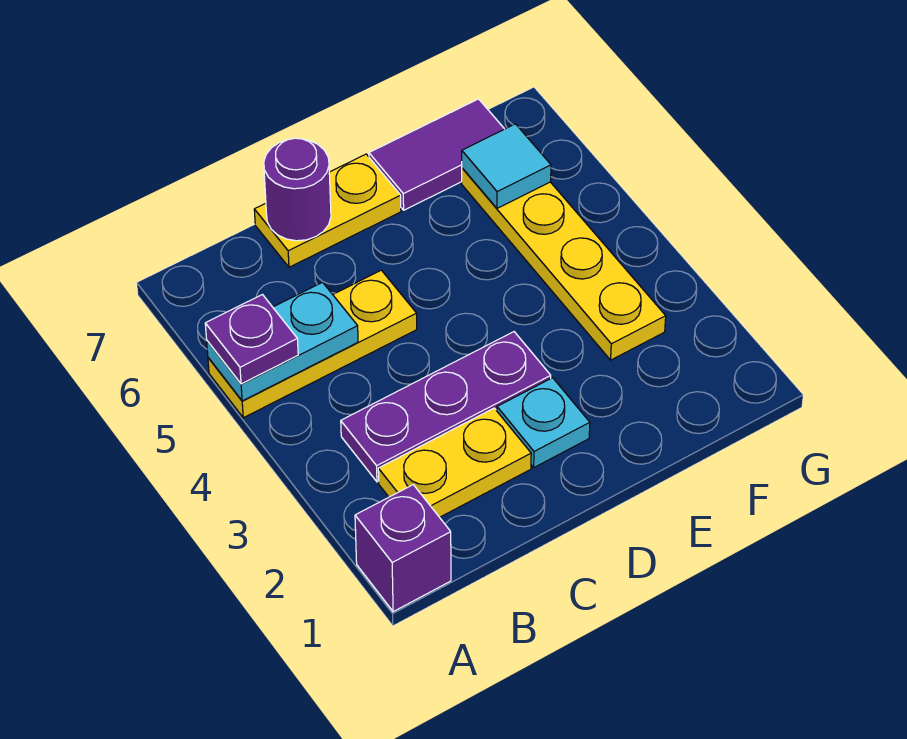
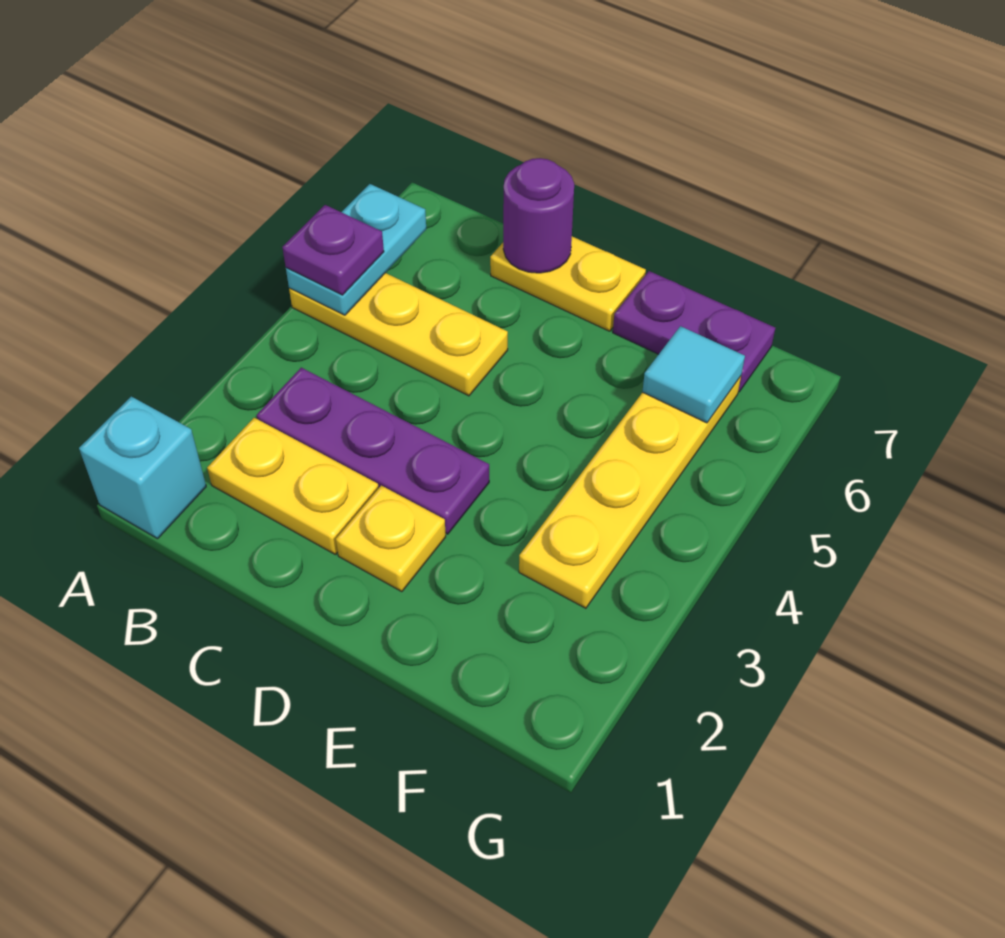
purple brick A1 level 1 -> cyan brick A1 level 1
cyan plate A5:B5 level 2 -> cyan plate A5:A6 level 2
cyan plate D2 level 1 -> yellow plate D2 level 1
purple tile E7:F7 level 1 -> purple plate E7:F7 level 1

